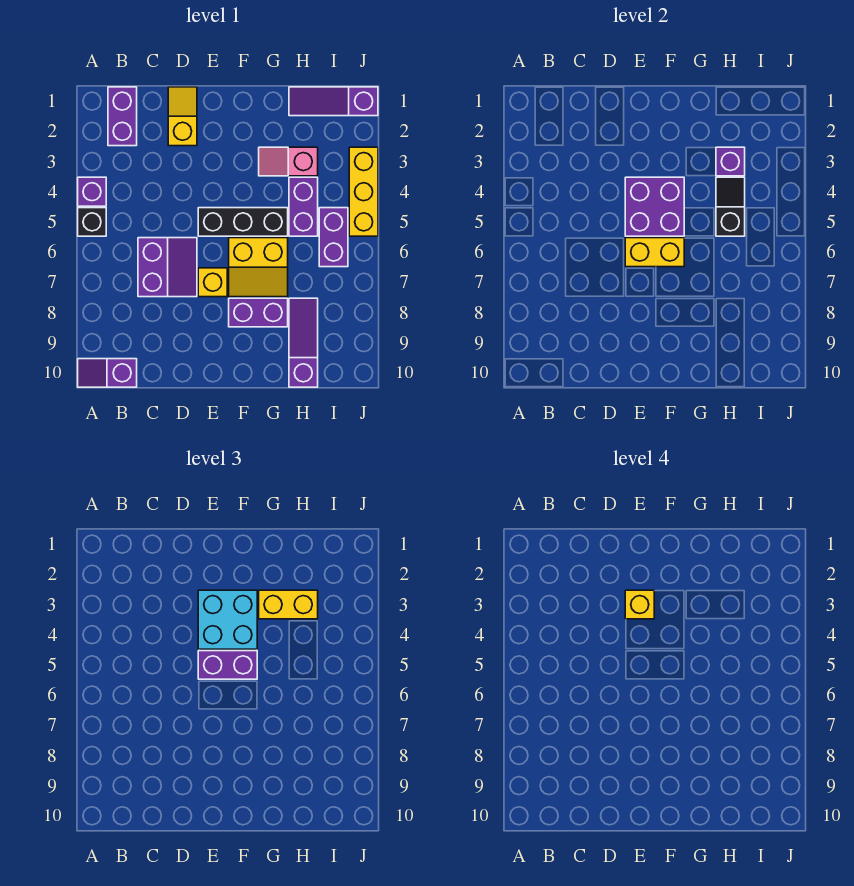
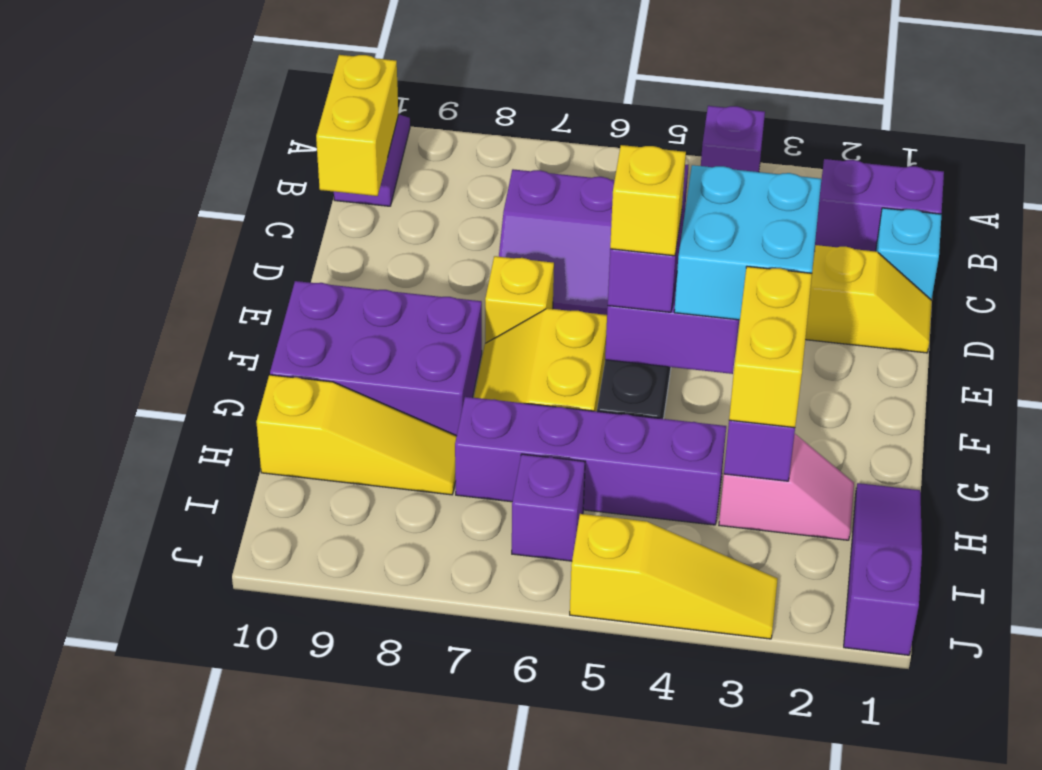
black brick A5 level 1 -> none
none -> cyan brick C1 level 1
yellow brick E3 level 4 -> yellow brick F5 level 4
yellow brick E6:F6 level 2 -> yellow brick B10:C10 level 2
purple brick F8:G8 level 1 -> purple brick F8:G10 level 1
pink slope G3:H3 level 1 top H -> pink slope H2:H3 level 1 top 3
purple brick H4:H5 level 1 -> purple brick H4:H7 level 1
black slope H4:H5 level 2 top 5 -> none
purple slope H8:H10 level 1 top 10 -> yellow slope H8:H10 level 1 top 10
purple brick I5:I6 level 1 -> purple brick I6 level 1
yellow brick J3:J5 level 1 -> yellow slope J3:J5 level 1 top 5

